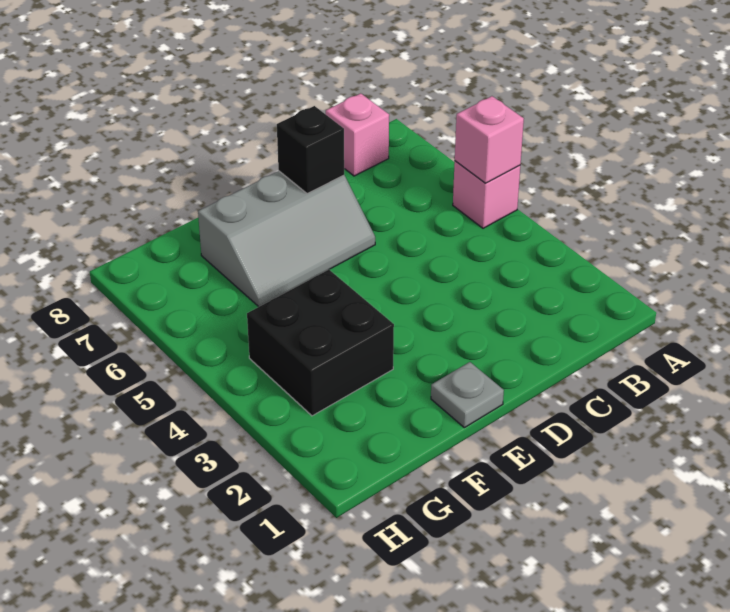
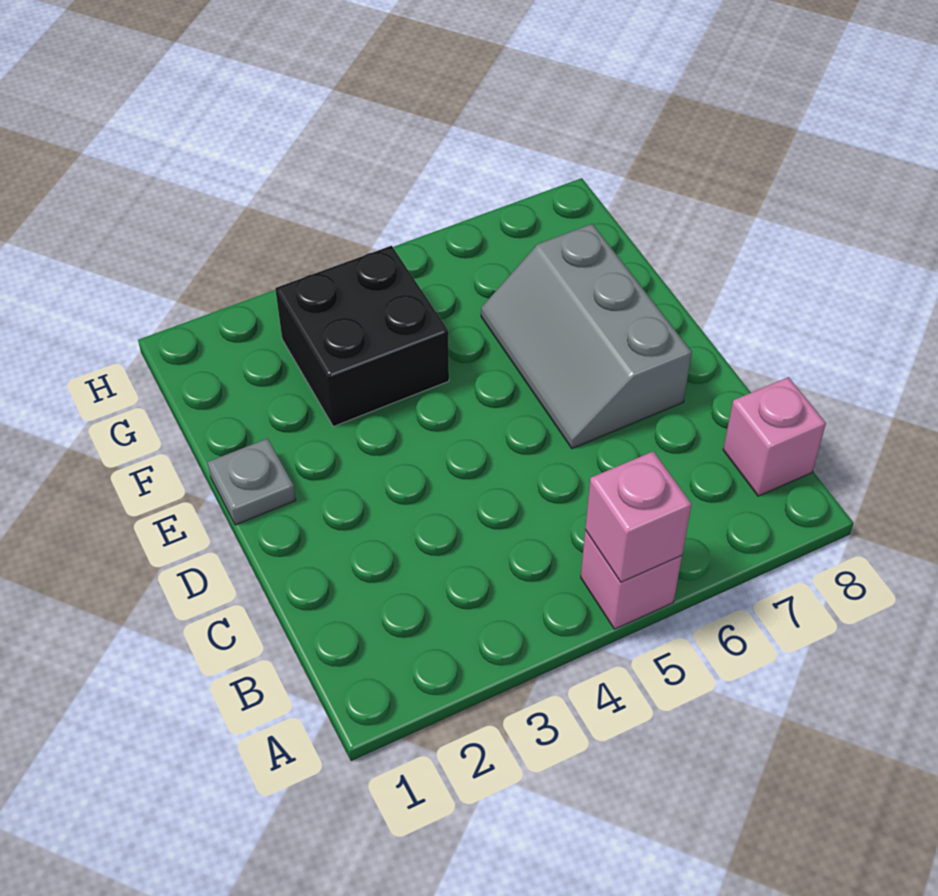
black brick D7 level 2 -> none

